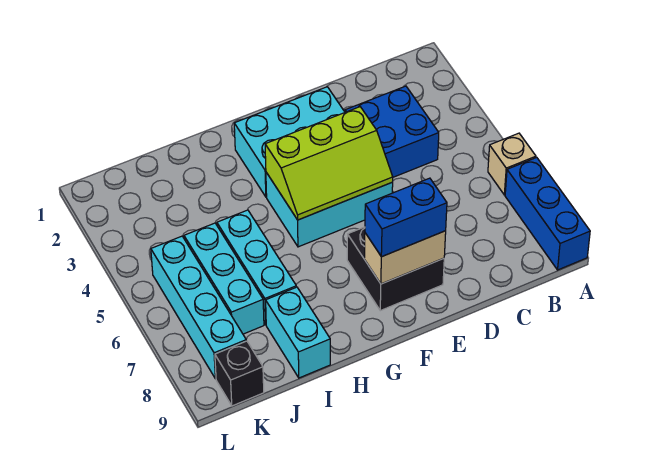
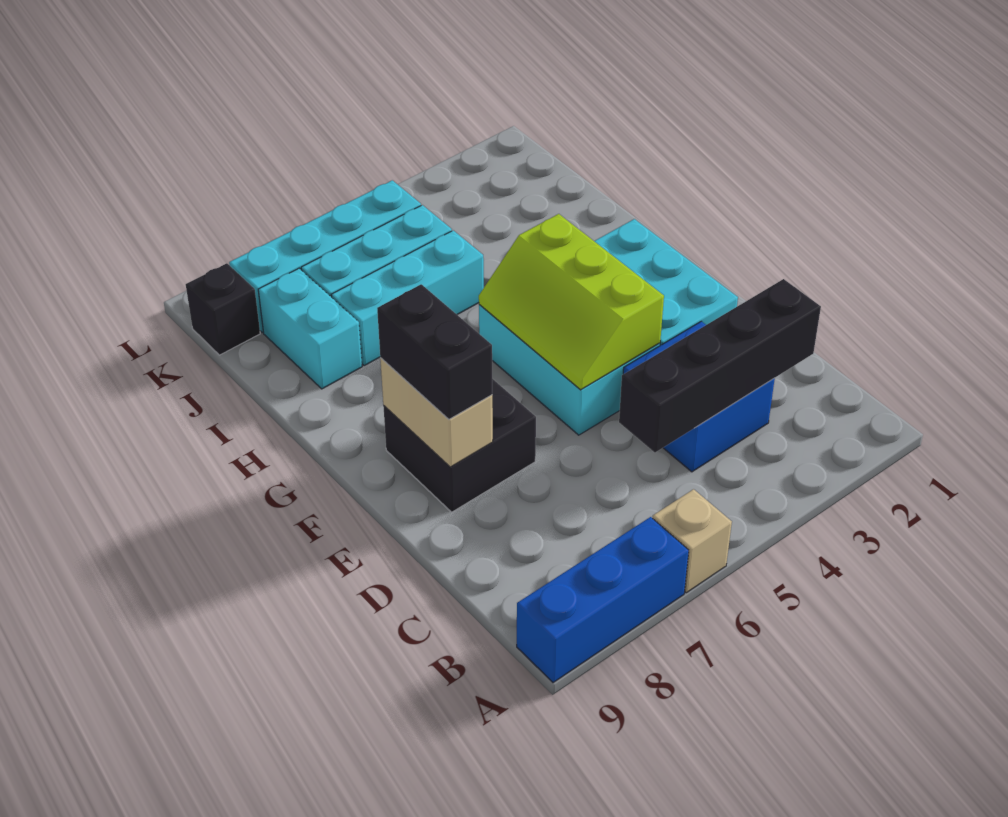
none -> black brick C2:C5 level 2
blue brick E8:F8 level 3 -> black brick E8:F8 level 3
cyan brick I8:I9 level 1 -> cyan brick I8:J8 level 1

